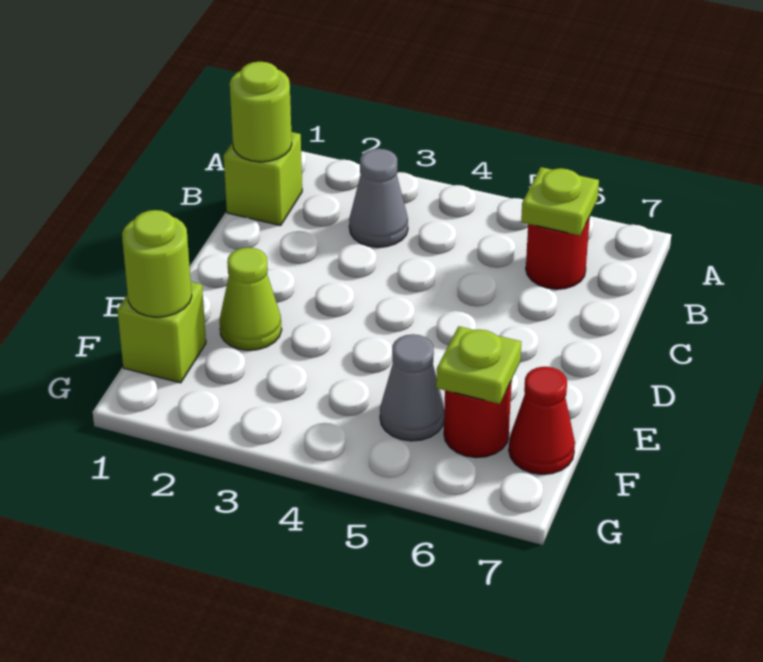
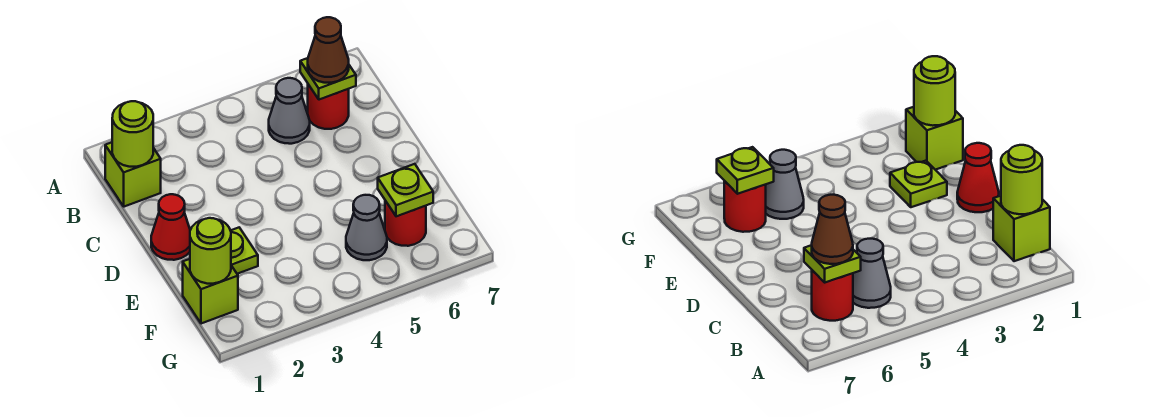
grey cone B3 level 1 -> grey cone B5 level 1
none -> brown cone B6 level 3
lime cone E2 level 1 -> lime plate E2 level 1
red cone F7 level 1 -> red cone D1 level 1

